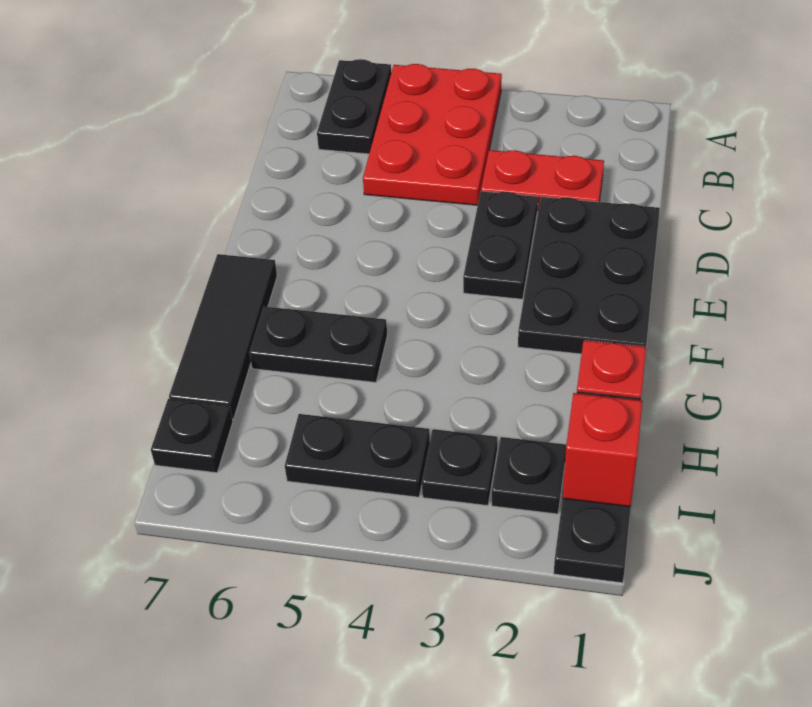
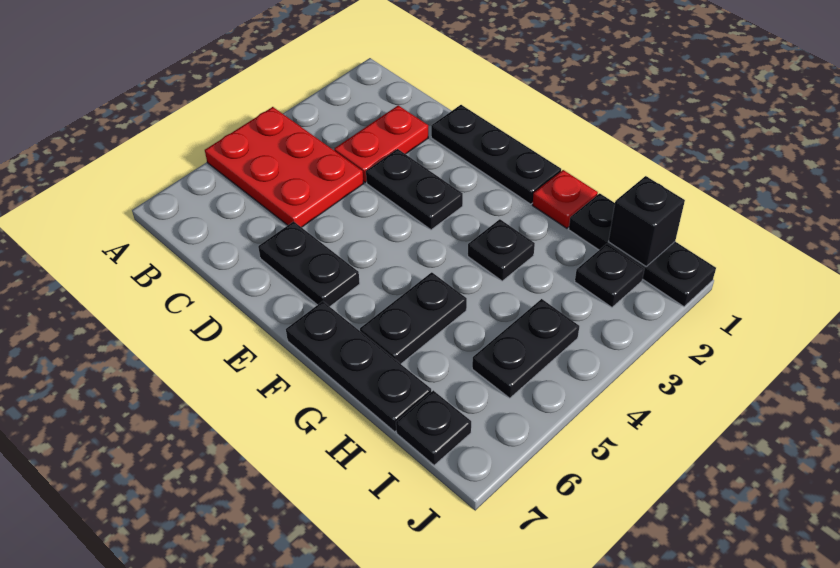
black plate A6:B6 level 1 -> black plate D6:E6 level 1
black plate D1:F2 level 1 -> black plate D1:F1 level 1
black tile F7:H7 level 1 -> black plate F7:H7 level 1
red brick I1 level 2 -> black brick I1 level 2
black plate I3 level 1 -> black plate G3 level 1

